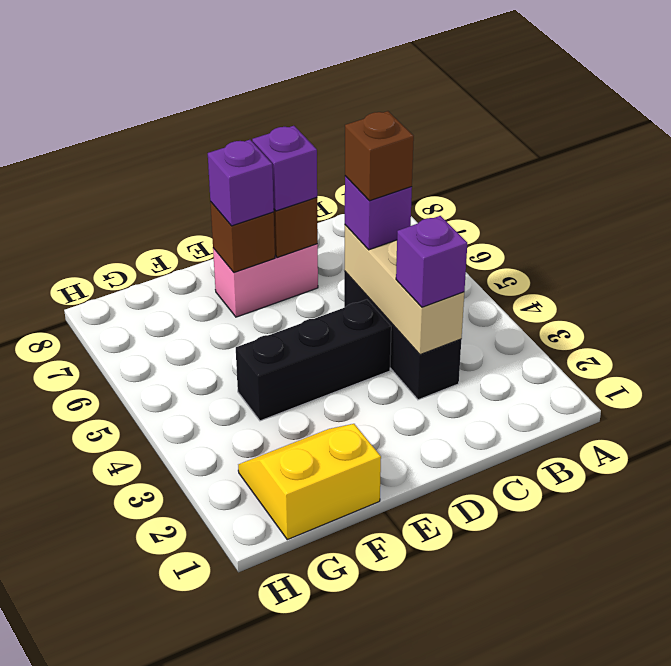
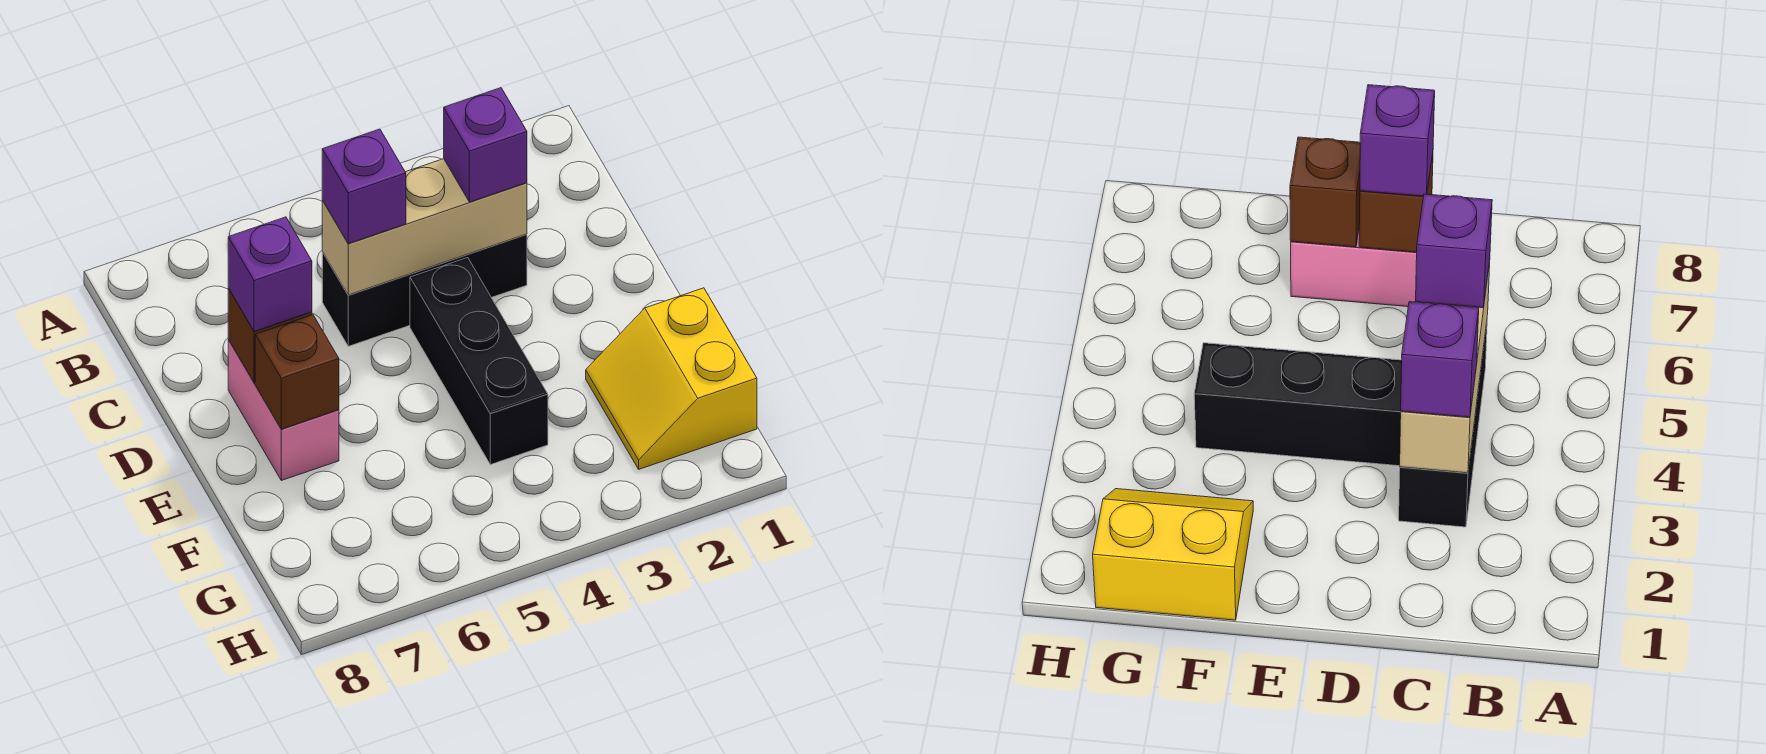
brown brick C5 level 4 -> none
purple brick E7 level 3 -> none

